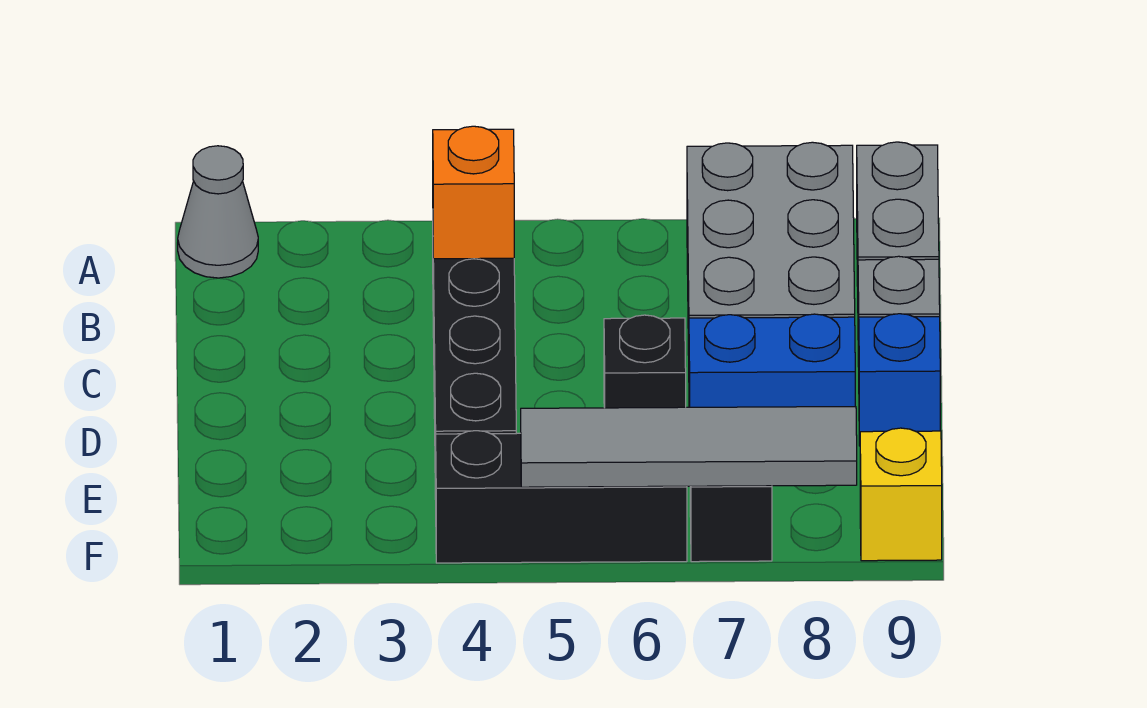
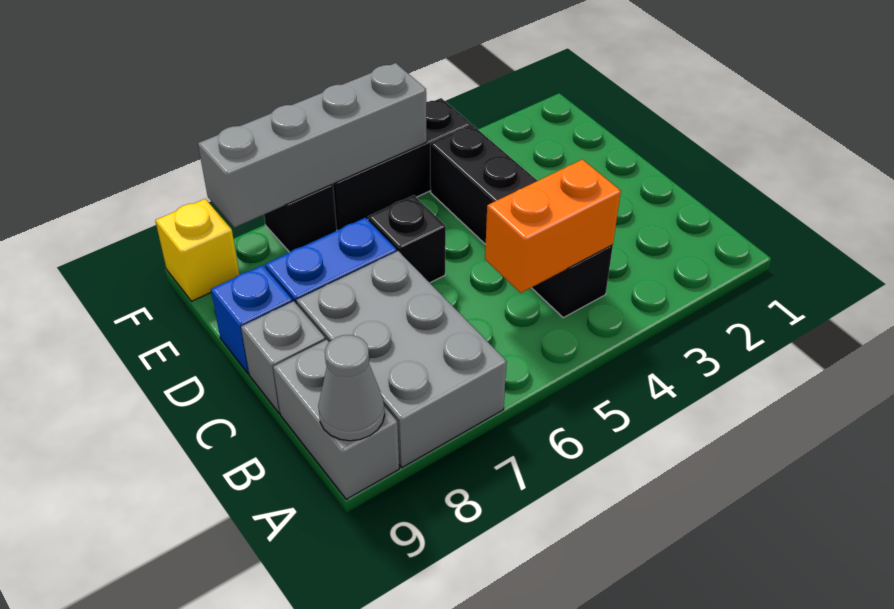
grey cone A1 level 1 -> grey cone A9 level 2
orange brick B4 level 2 -> orange brick B4:B5 level 2
grey tile F5:F8 level 2 -> grey brick F5:F8 level 2

